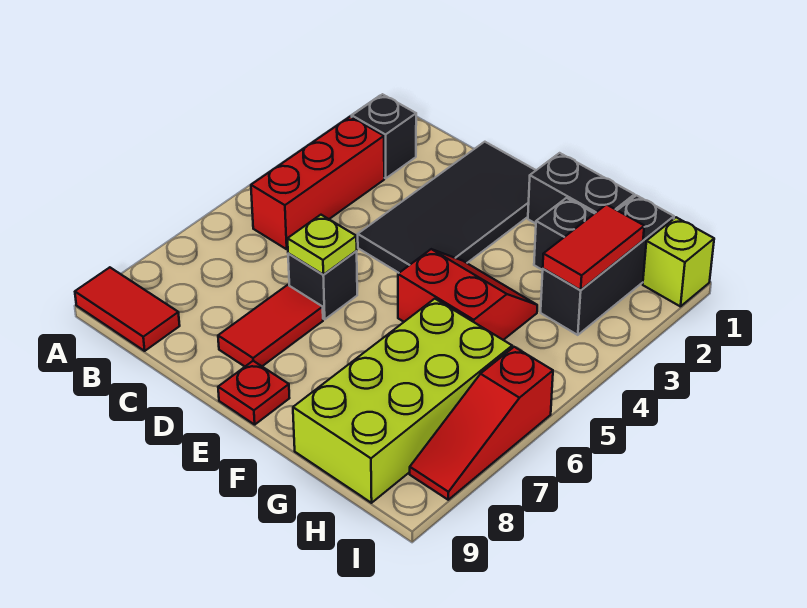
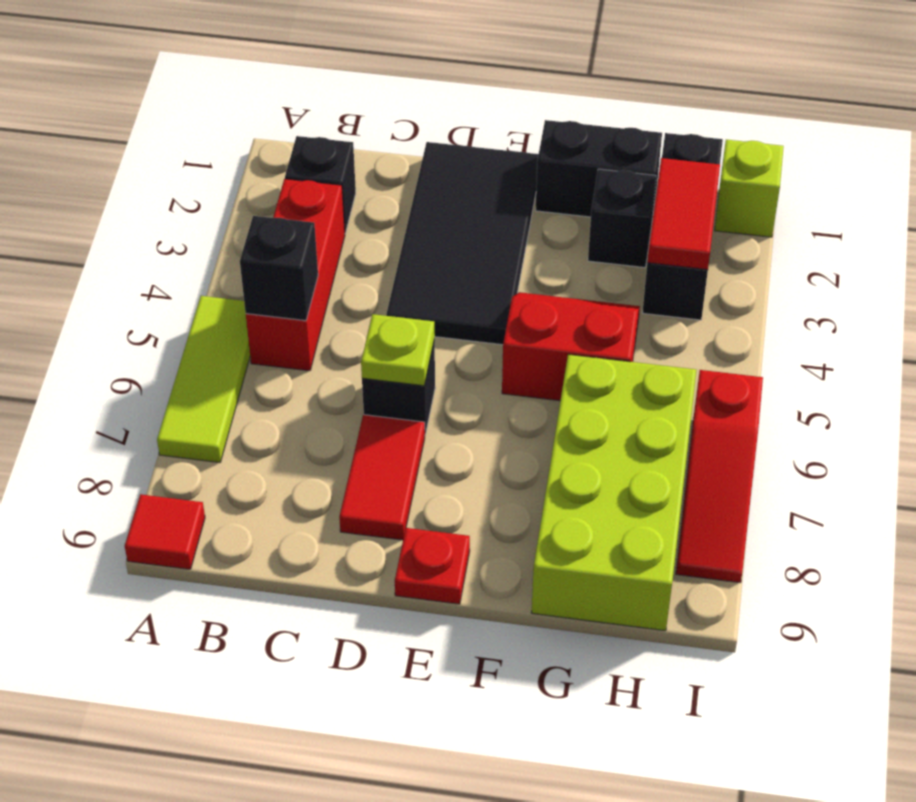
none -> lime tile A5:A7 level 1
red tile A9:B9 level 1 -> red tile A9 level 1
none -> black brick B5 level 2

